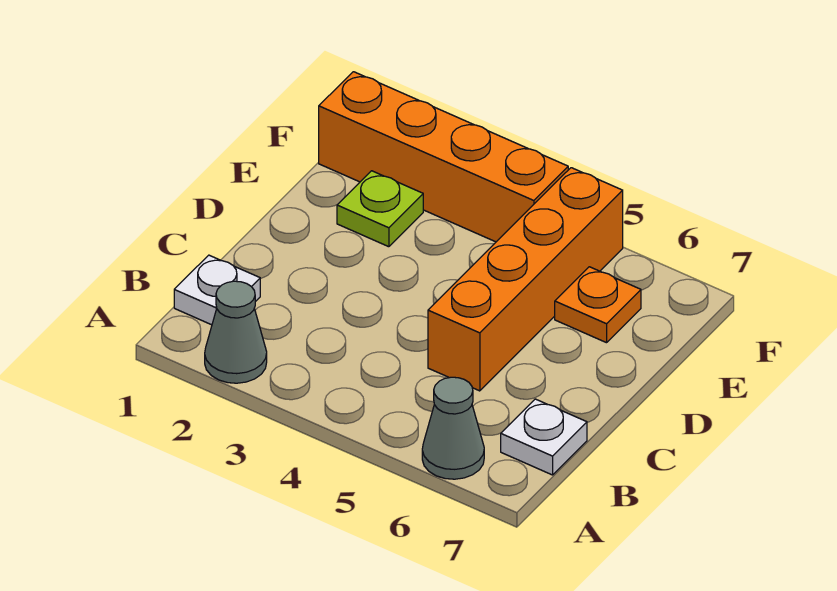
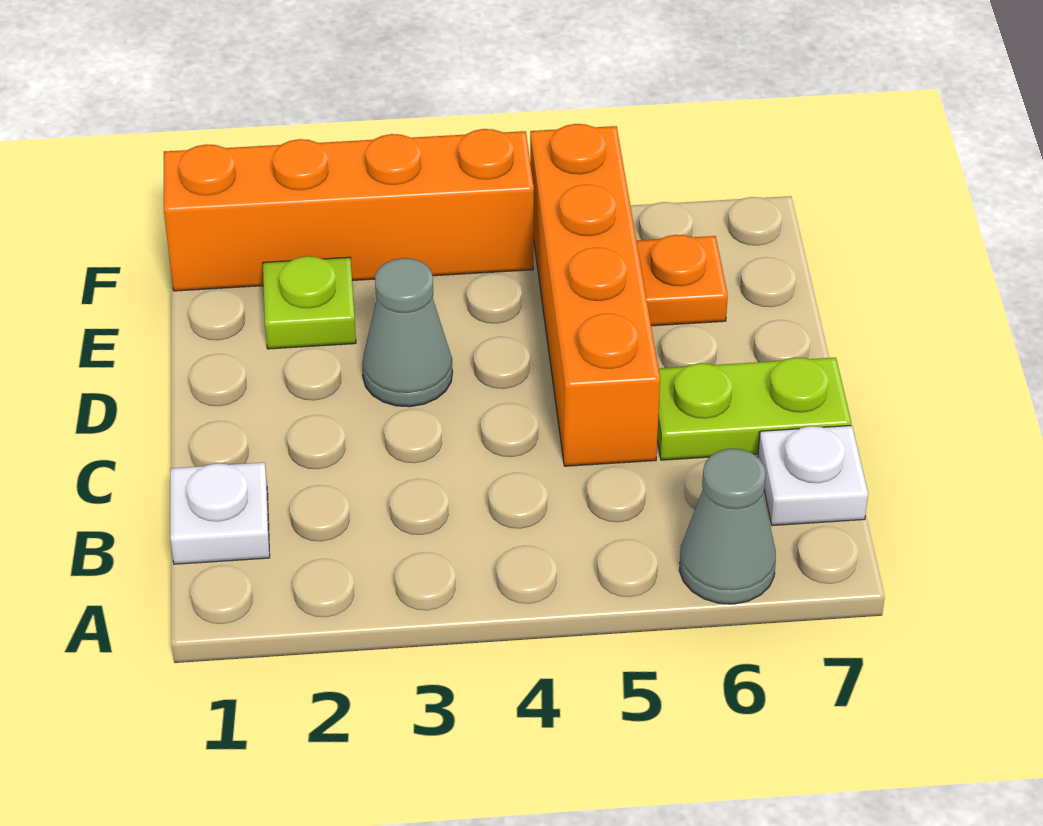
grey cone A2 level 1 -> grey cone D3 level 1
none -> lime plate C6:C7 level 1

